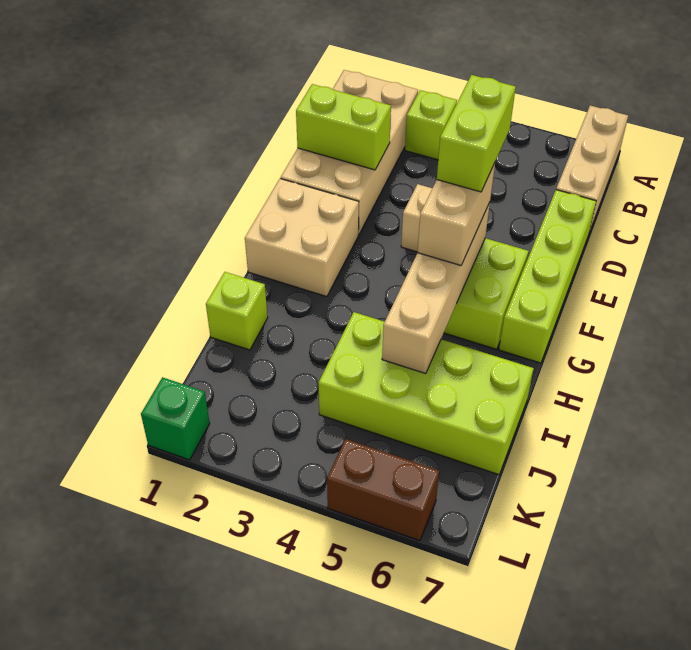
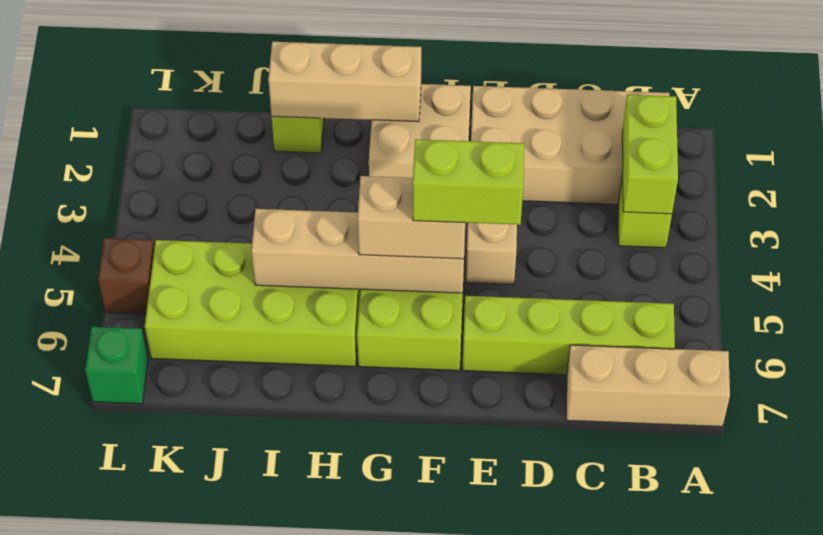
lime brick D1:D2 level 2 -> lime brick B2:B3 level 2
lime brick D7:G7 level 1 -> lime brick B6:E6 level 1
none -> tan brick G1:I1 level 2
lime brick I4:J7 level 1 -> lime brick H5:K6 level 1
green brick L1 level 1 -> green brick L7 level 1
brown brick L5:L6 level 1 -> brown brick L5 level 1

